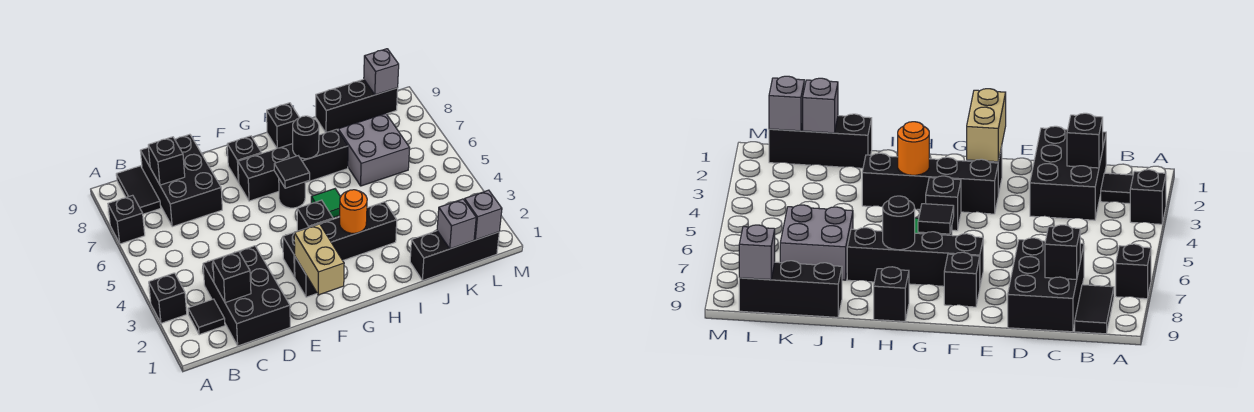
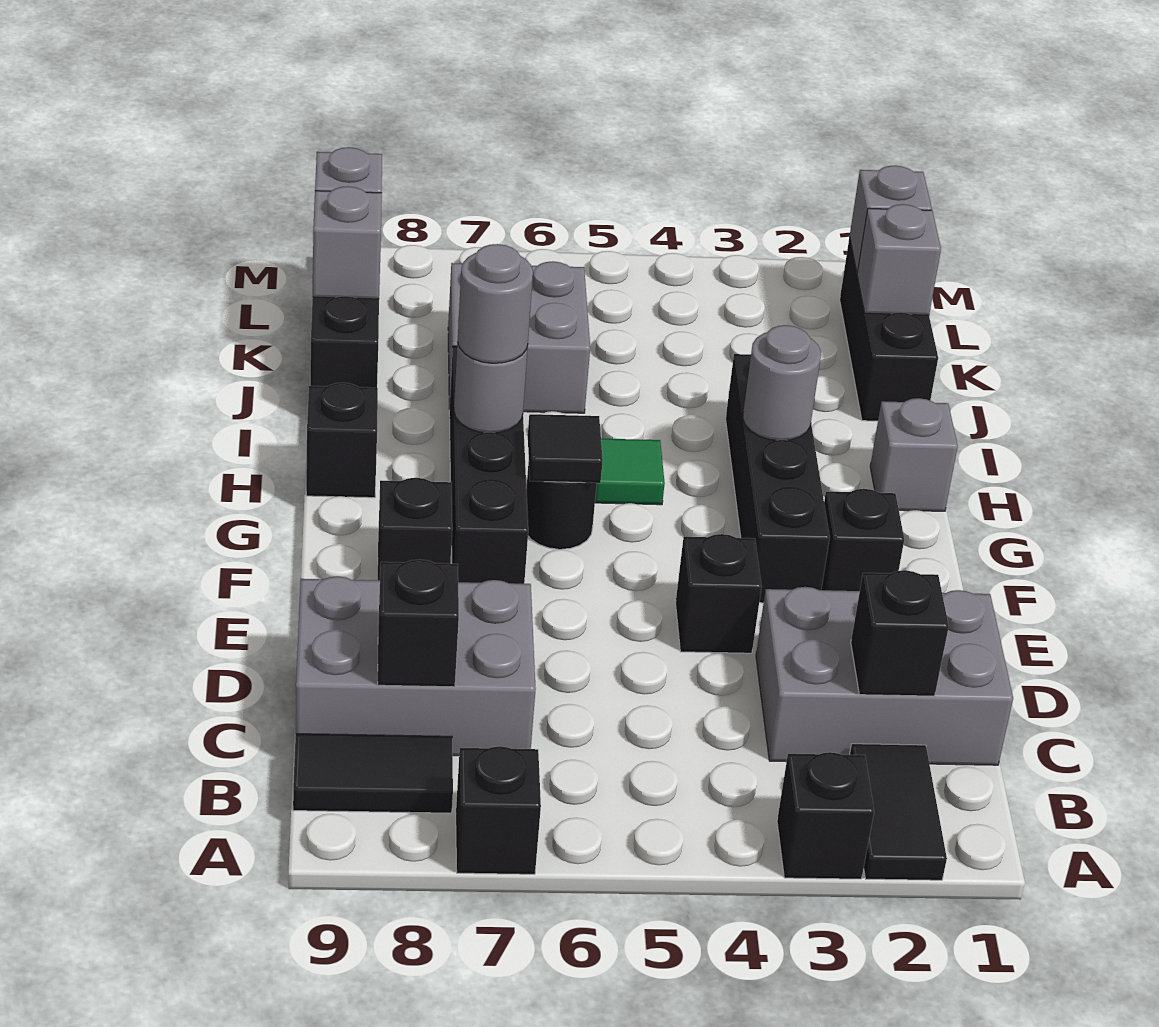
black tile B2 level 1 -> black tile A2:B2 level 1
black brick C1:D3 level 1 -> grey brick C1:D3 level 1
black brick C7:D9 level 1 -> grey brick C7:D9 level 1
tan brick F1:F2 level 2 -> none
black brick G4 level 1 -> black brick E4 level 1
none -> grey brick H1 level 1
orange round brick H3 level 2 -> grey round brick H3 level 2
black round brick H7 level 2 -> grey round brick H7 level 2
none -> grey round brick H7 level 3
none -> grey brick K9 level 2

